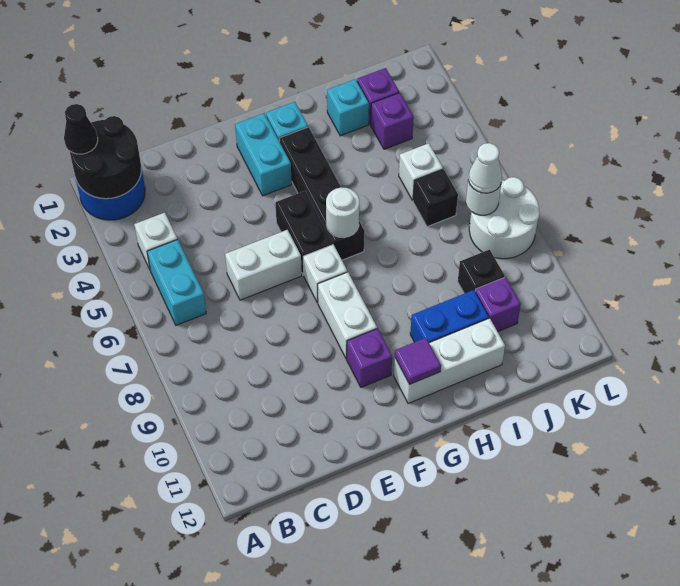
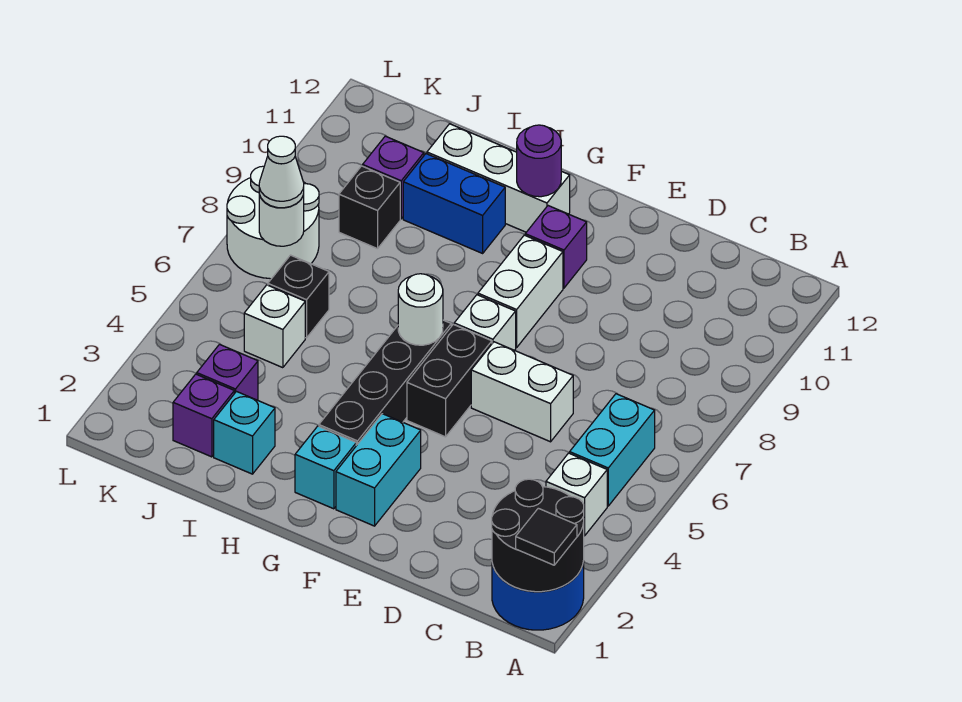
black cone A1 level 3 -> black tile A1 level 3
purple tile G11 level 2 -> purple round brick G11 level 2

